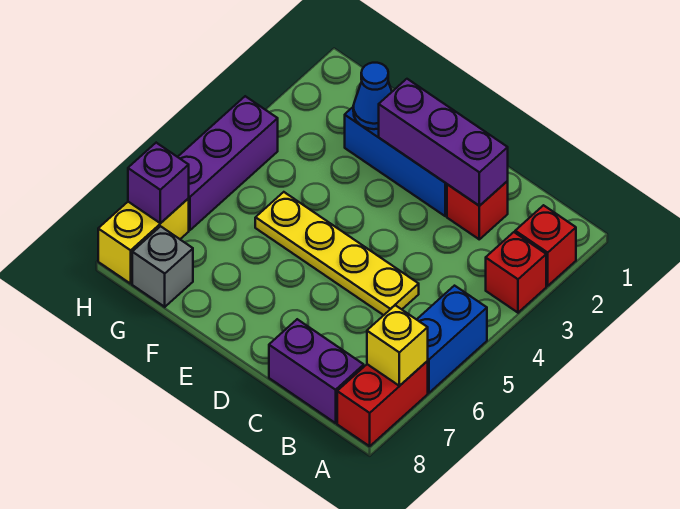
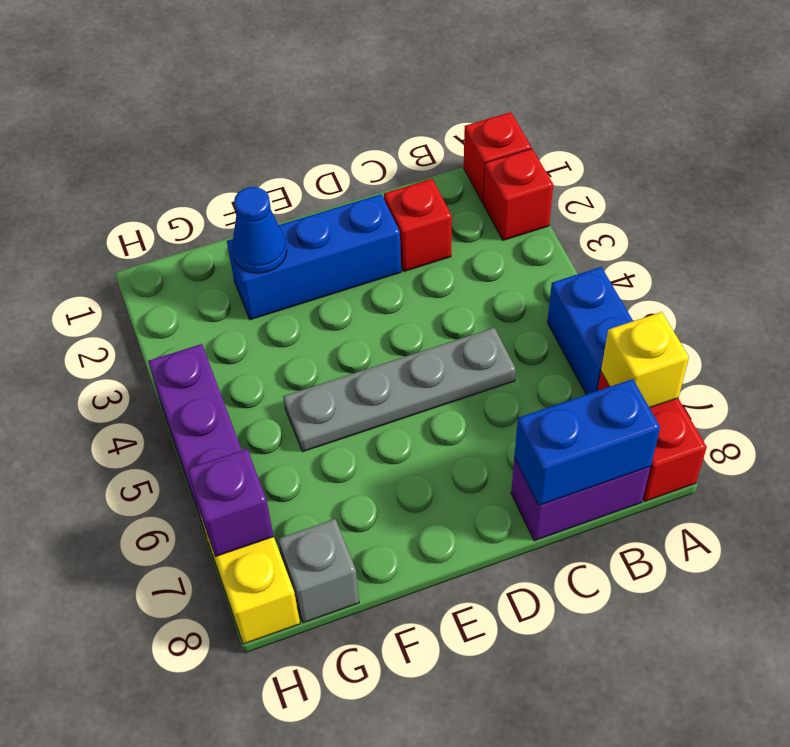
red brick A3 level 1 -> red brick A1 level 1
none -> blue brick B8:C8 level 2
purple brick C2:E2 level 2 -> none
yellow plate C5:F5 level 1 -> grey plate C5:F5 level 1

